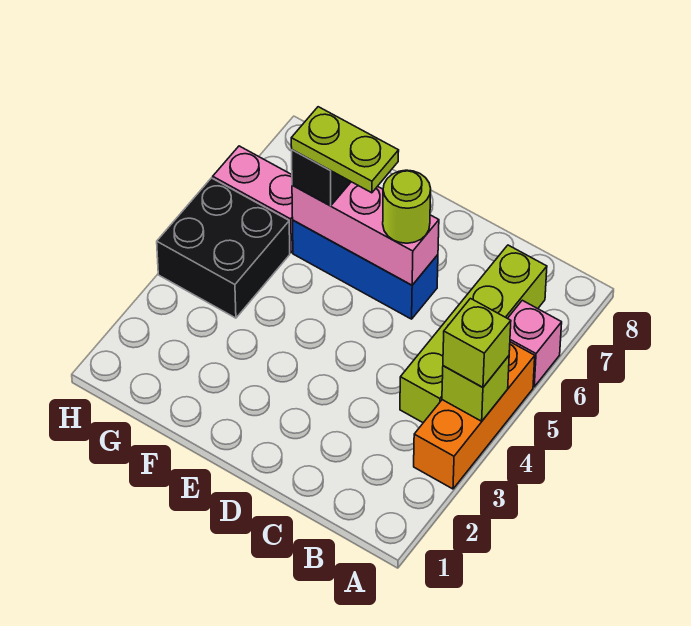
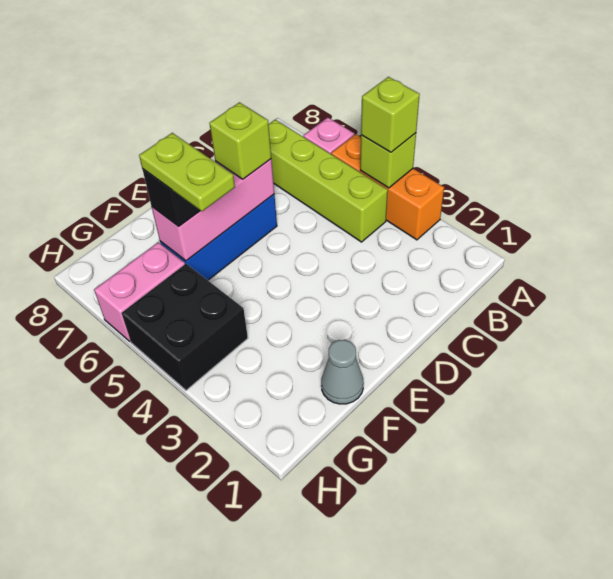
lime round brick D6 level 3 -> lime brick D6 level 3
lime plate E6:F6 level 4 -> lime plate F5:F6 level 4
none -> grey cone F1 level 1

